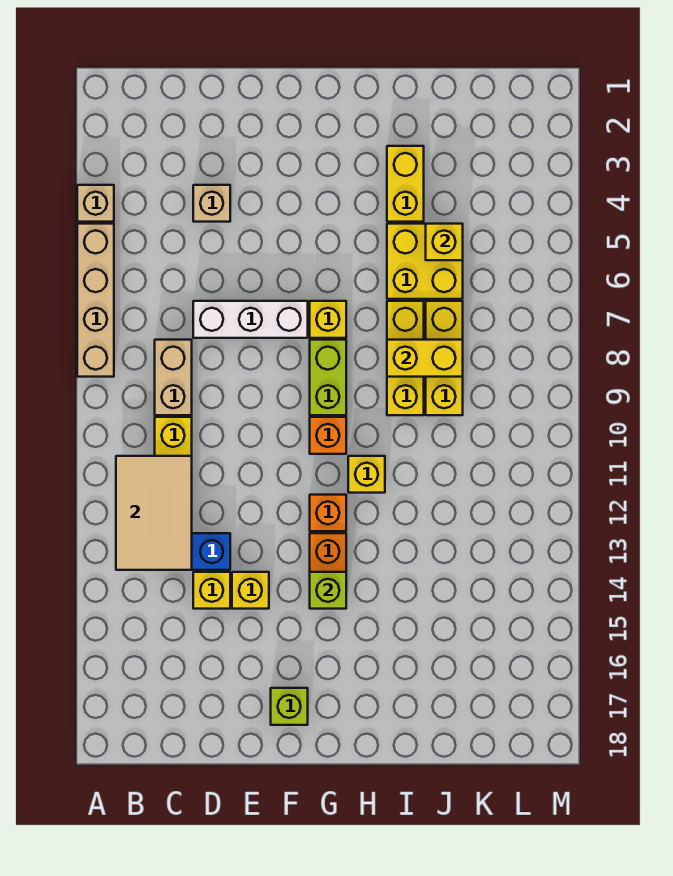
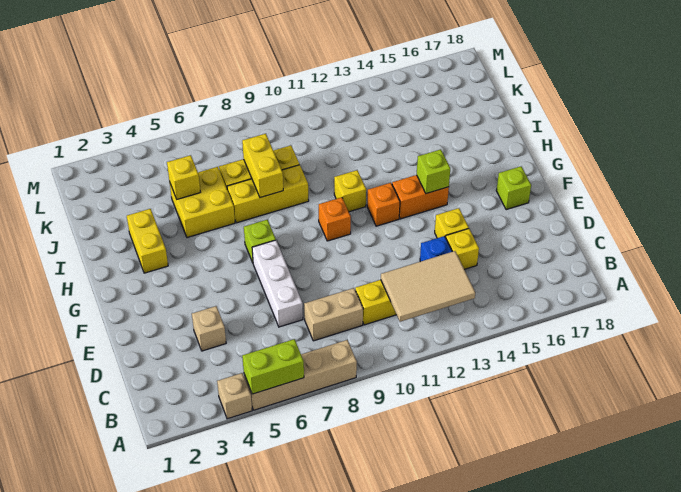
yellow brick G7 level 1 -> lime brick G7 level 1
lime brick G8:G9 level 1 -> lime brick A5:A6 level 2
yellow brick I3:I4 level 1 -> yellow brick H3:I3 level 1

